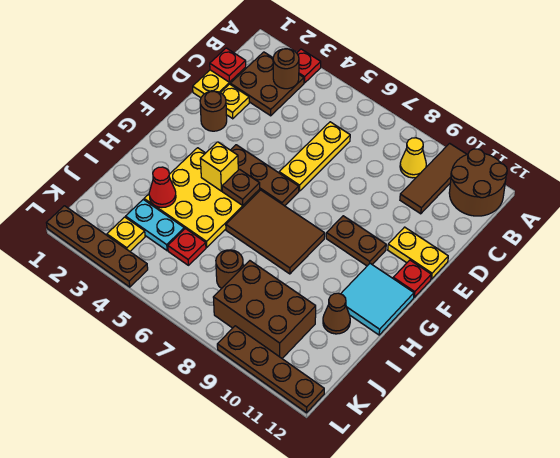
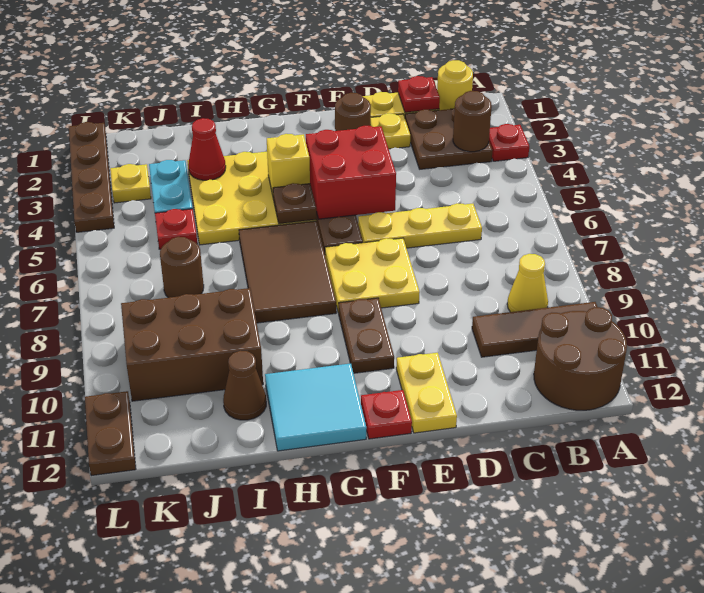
none -> yellow round brick B1 level 1
none -> red brick E4:F5 level 2
none -> yellow plate E7:F8 level 1
brown brick J8:K10 level 1 -> brown brick I9:K10 level 1
brown plate L9:L12 level 1 -> brown plate L11:L12 level 1

